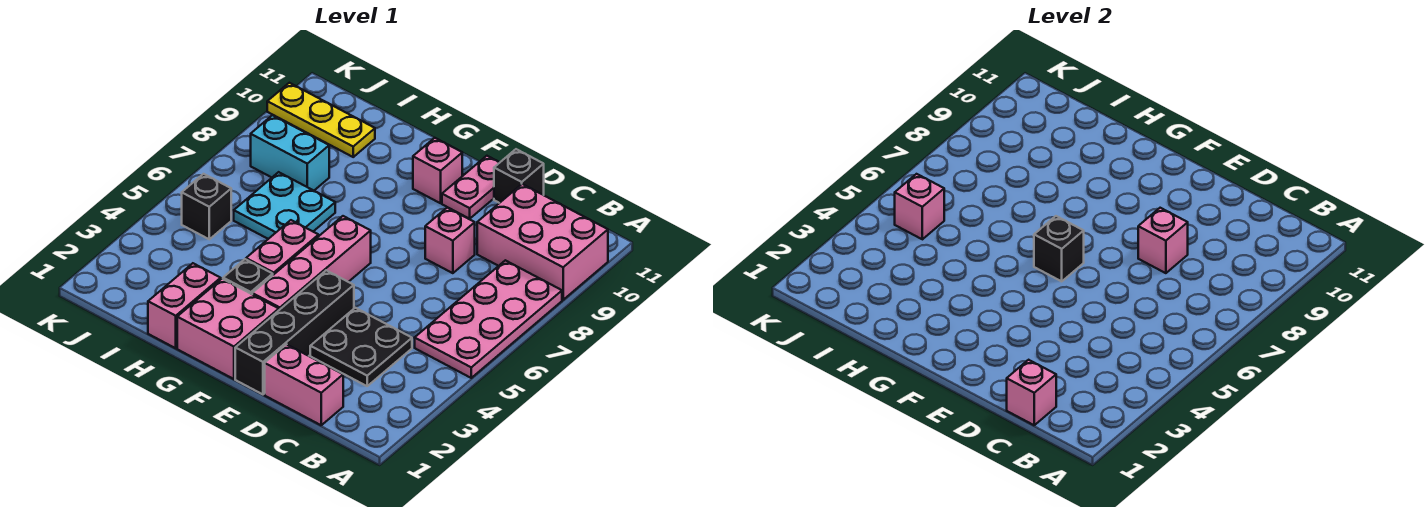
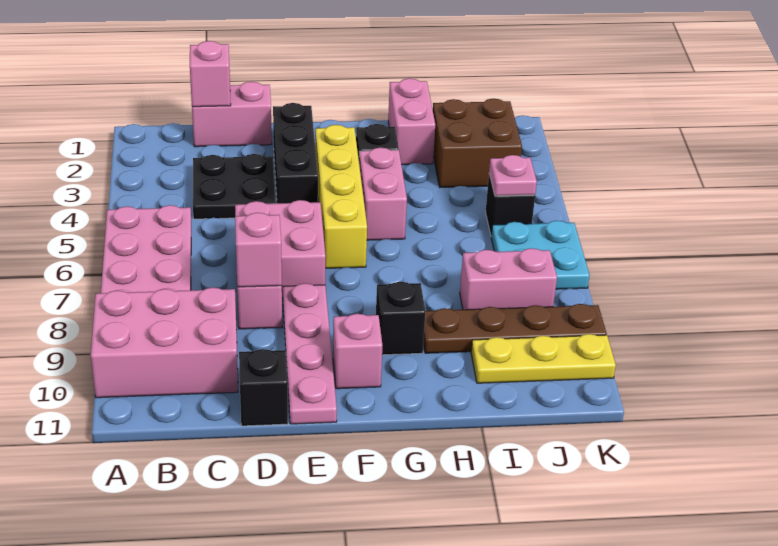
black brick E1:E4 level 1 -> black brick E2:E4 level 1
pink plate E10:E11 level 1 -> pink plate E8:E11 level 1
pink brick F1:G2 level 1 -> pink brick D6:E7 level 1
pink brick F3:F6 level 1 -> yellow brick F3:F6 level 1
black brick F6 level 2 -> black brick G9 level 1
cyan plate H6:I7 level 1 -> cyan plate J6:K7 level 1
none -> brown plate H9:K9 level 1
none -> brown brick I2:J3 level 1
cyan brick I8:J8 level 1 -> pink brick I8:J8 level 1
pink brick J5 level 2 -> pink plate J5 level 2

